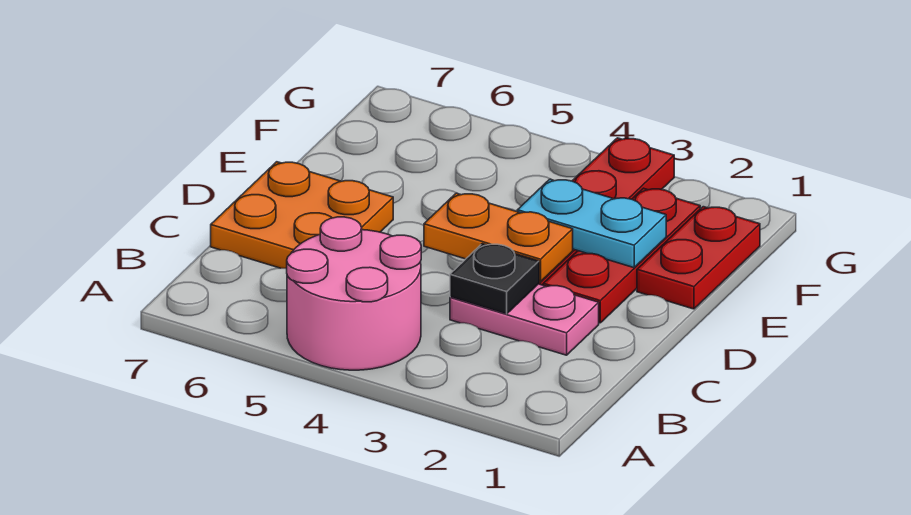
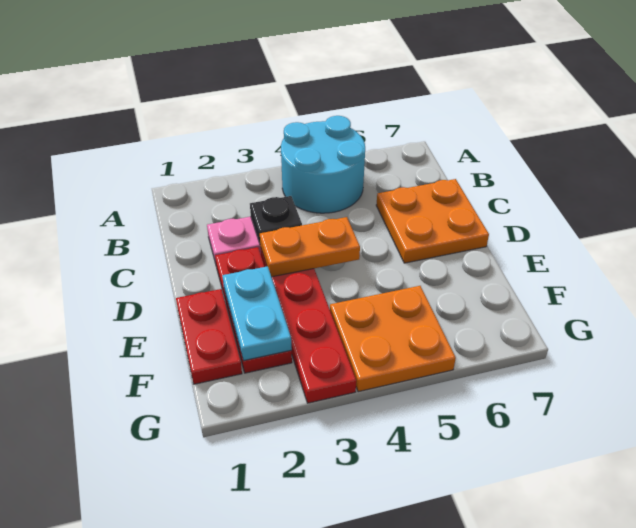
pink round brick A4:B5 level 1 -> cyan round brick A4:B5 level 1
cyan plate E2:E3 level 2 -> cyan plate E2:F2 level 2
none -> orange plate F4:G5 level 1

